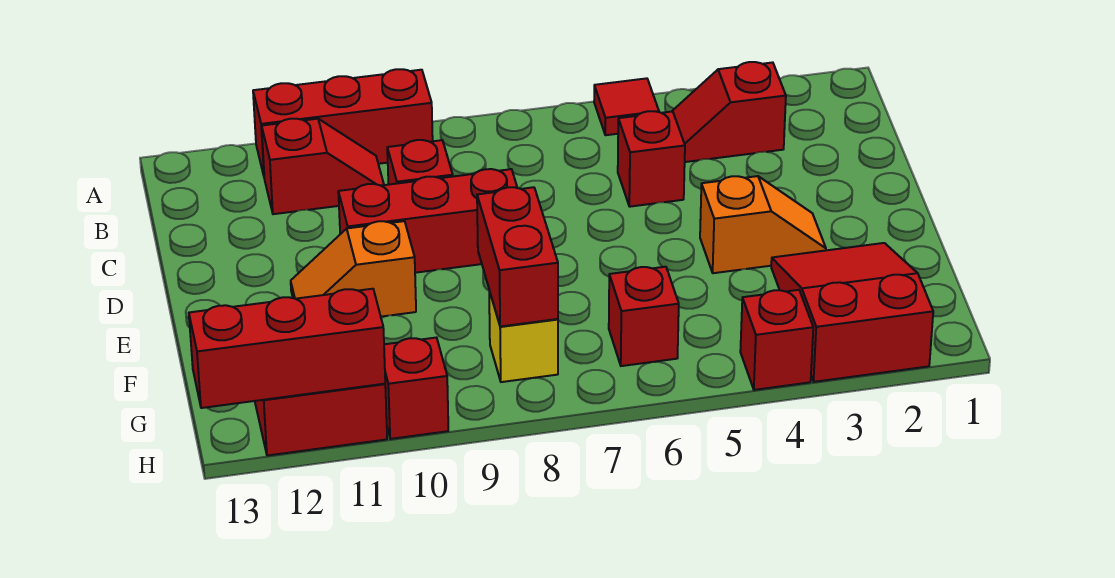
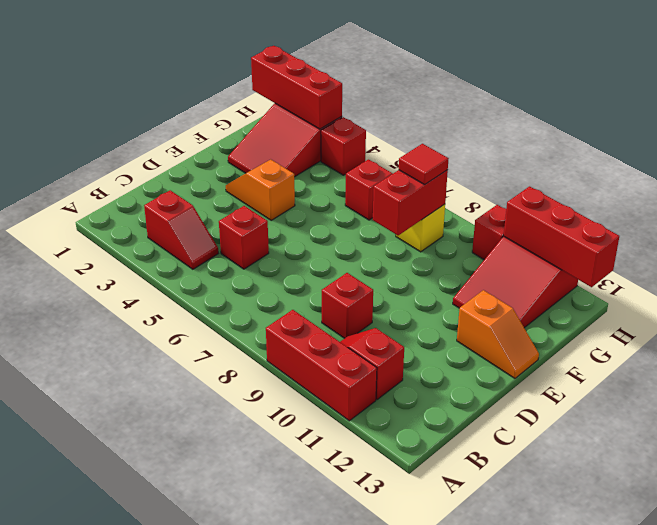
red tile A5 level 1 -> red tile G8 level 3
red brick D8:D10 level 1 -> red brick H1:H3 level 2
orange slope E10:E11 level 1 top 10 -> orange slope E12:E13 level 1 top 12

